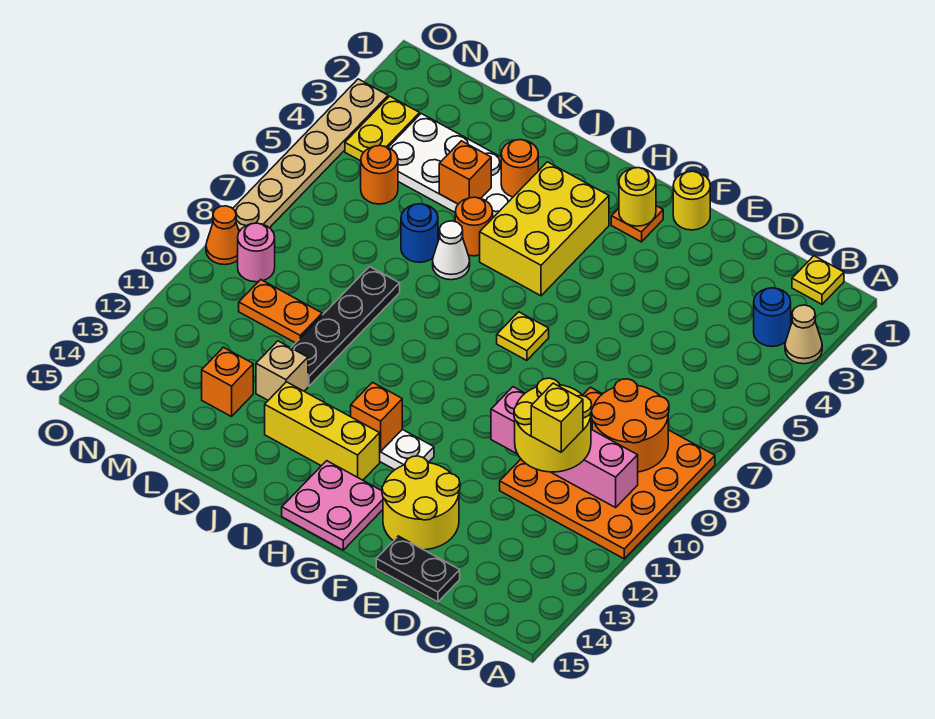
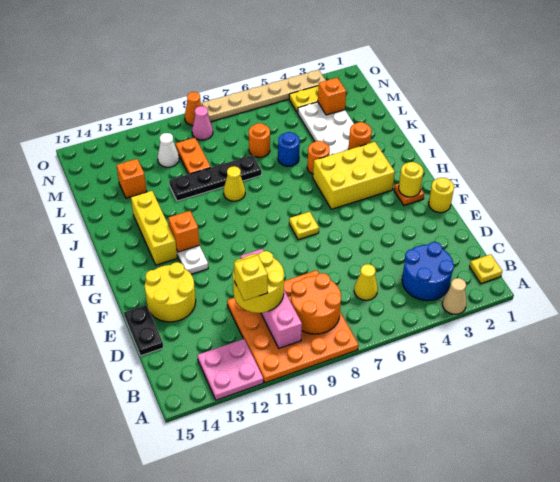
blue round brick B3 level 1 -> blue round brick B3:C4 level 1
none -> yellow cone C6 level 1
pink plate G14:H15 level 1 -> pink plate A12:B13 level 1
white cone J6 level 1 -> white cone M11 level 1
none -> yellow cone J9 level 1
orange brick K4 level 2 -> orange brick M3 level 2
tan brick K12 level 1 -> none
orange round brick M5 level 1 -> orange round brick L7 level 1
pink round brick N9 level 1 -> pink cone N9 level 1

